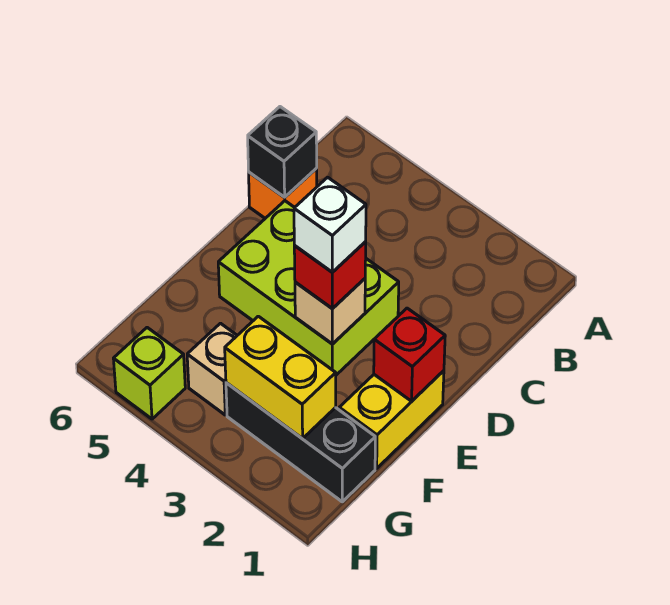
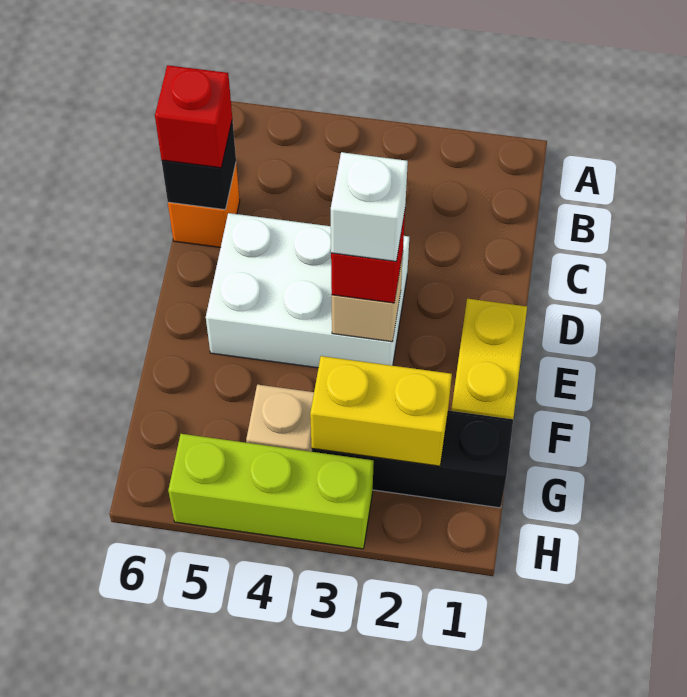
lime brick D3:E5 level 1 -> white brick D3:E5 level 1
red brick E1 level 2 -> red brick C6 level 3
lime brick H5 level 1 -> lime brick H3:H5 level 1

